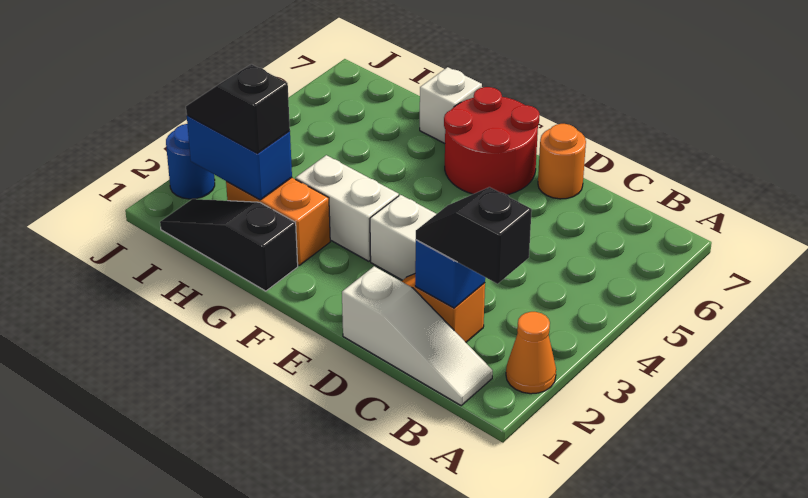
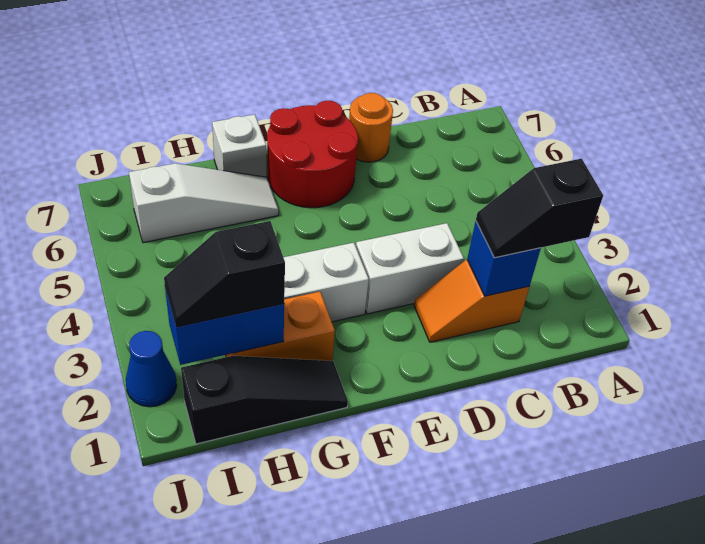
orange cone A2 level 1 -> none
white slope B1:D1 level 1 top D -> white slope G6:I6 level 1 top I
black slope G1:I1 level 1 top G -> black slope G1:I1 level 1 top I
blue round brick J2 level 1 -> blue cone J2 level 1

